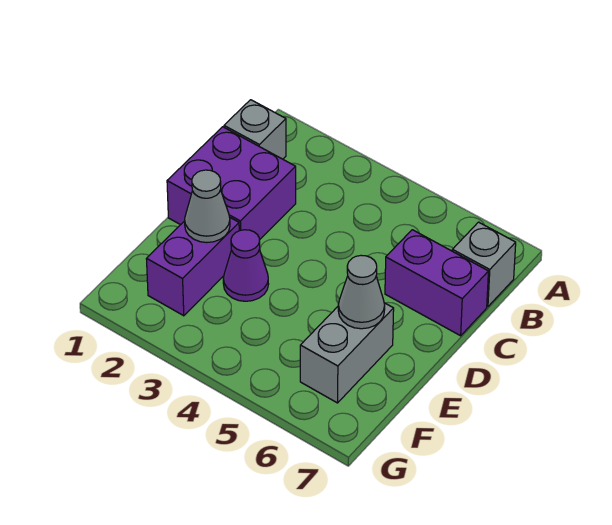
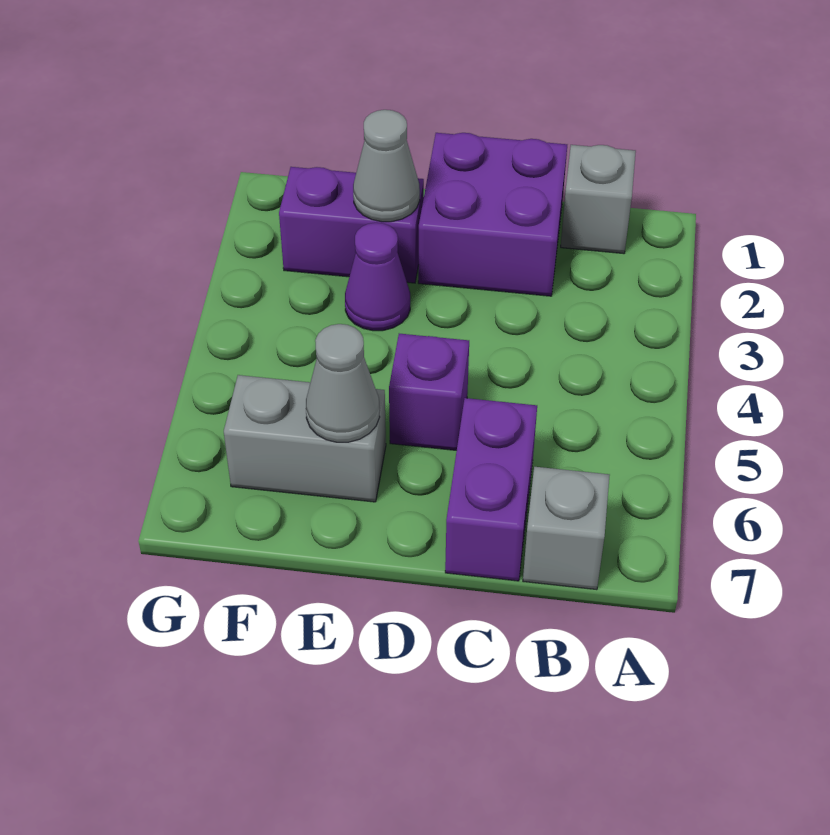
none -> purple brick D5 level 1

